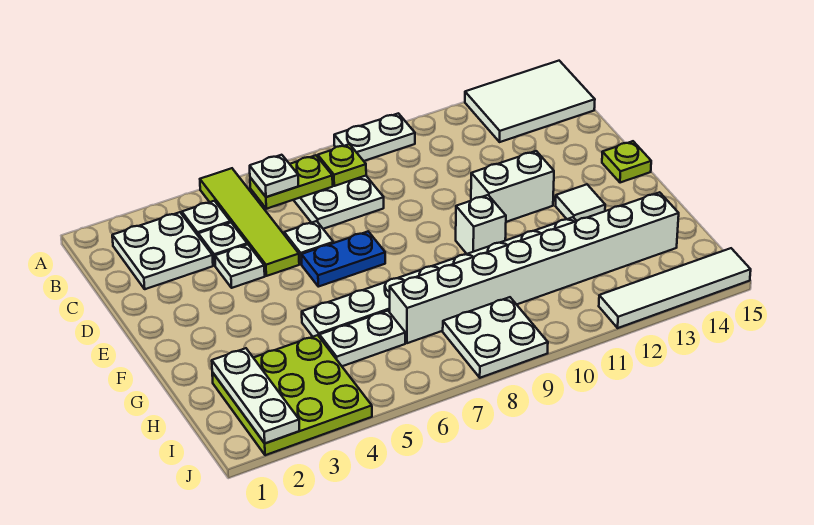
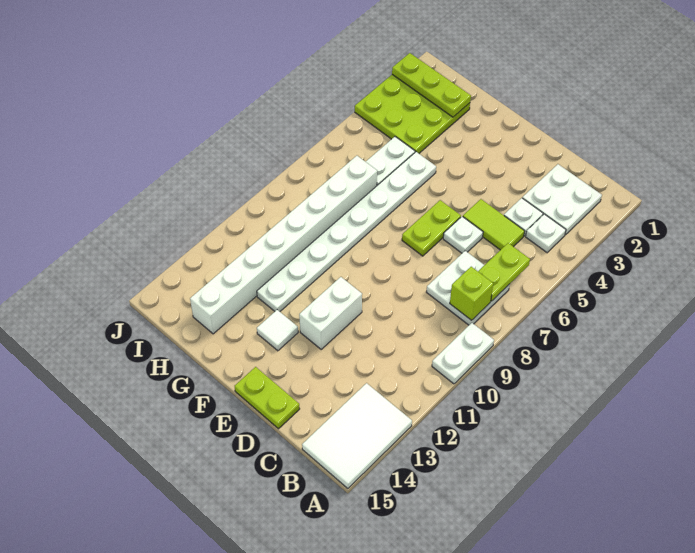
lime tile A5:D5 level 1 -> lime tile C5:D5 level 1
white plate B6 level 3 -> none
lime plate B8 level 2 -> lime brick B8 level 2
white plate D4 level 1 -> none
blue plate E6:E7 level 1 -> lime plate E6:E7 level 1
lime plate E15 level 1 -> lime plate D15:E15 level 1
white brick F10 level 1 -> none
white plate H2:J2 level 2 -> lime plate H2:J2 level 2
white plate I8:J9 level 1 -> none
white tile J12:J15 level 1 -> none

